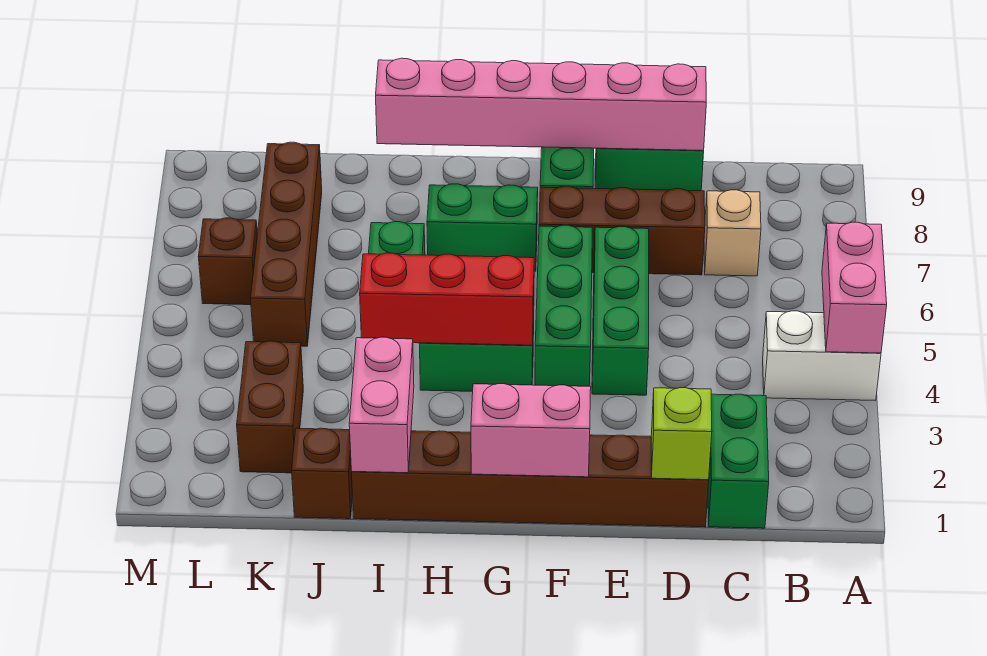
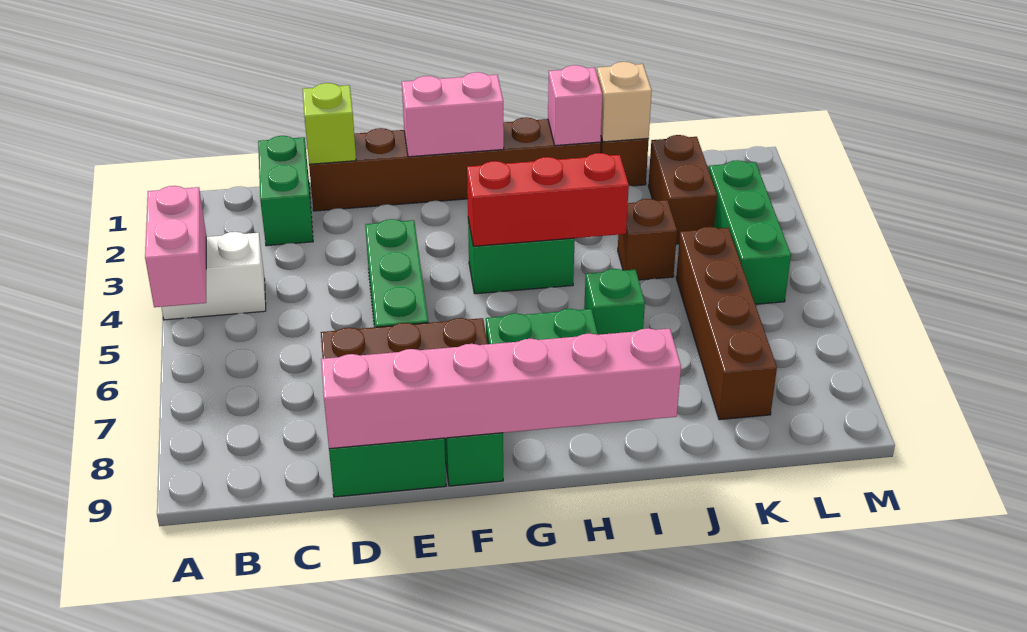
tan brick C7 level 1 -> tan brick J1 level 2
green brick F4:F6 level 1 -> green brick L3:L5 level 1
pink brick I1:I2 level 2 -> pink brick I1 level 2
brown brick L6 level 1 -> brown brick J4 level 1

